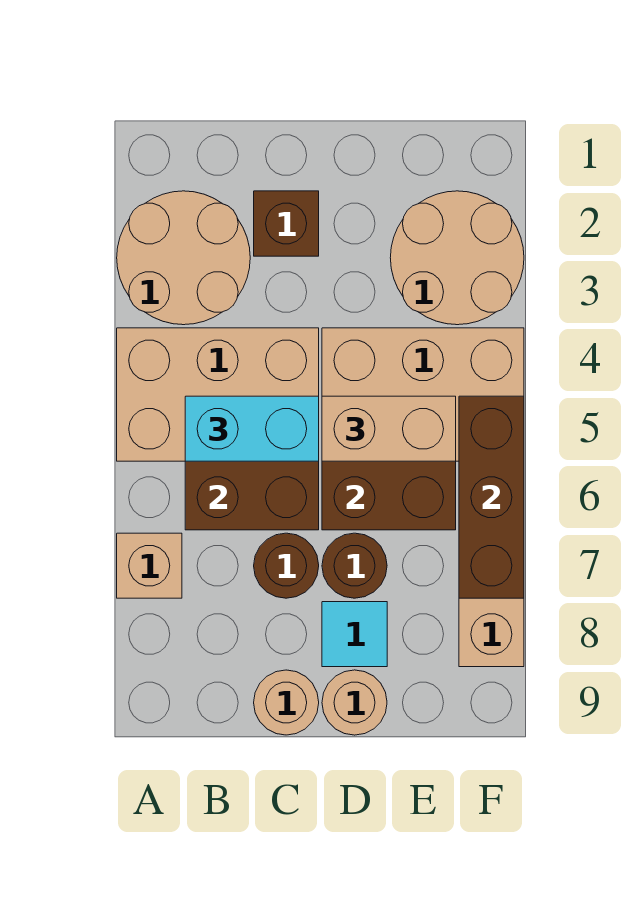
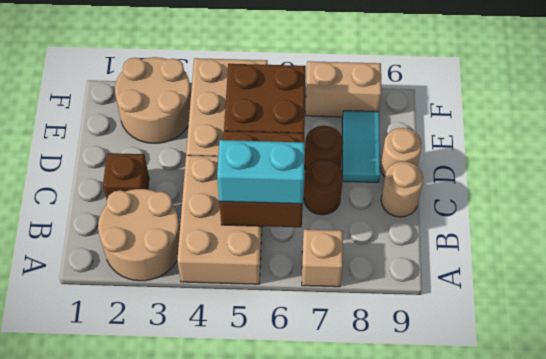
cyan brick B5:C5 level 3 -> cyan brick B5:B6 level 3
tan brick D5:E5 level 3 -> none
cyan tile D8 level 1 -> cyan tile D8:E8 level 1
brown brick F5:F7 level 2 -> none

